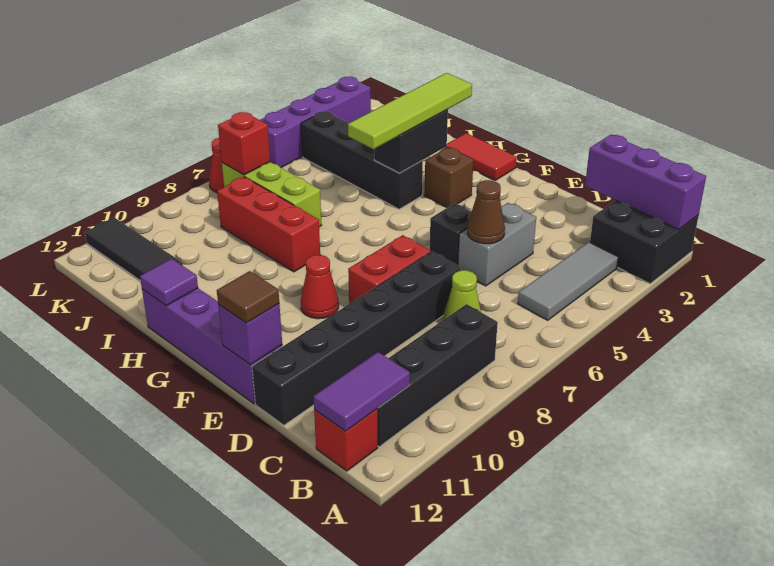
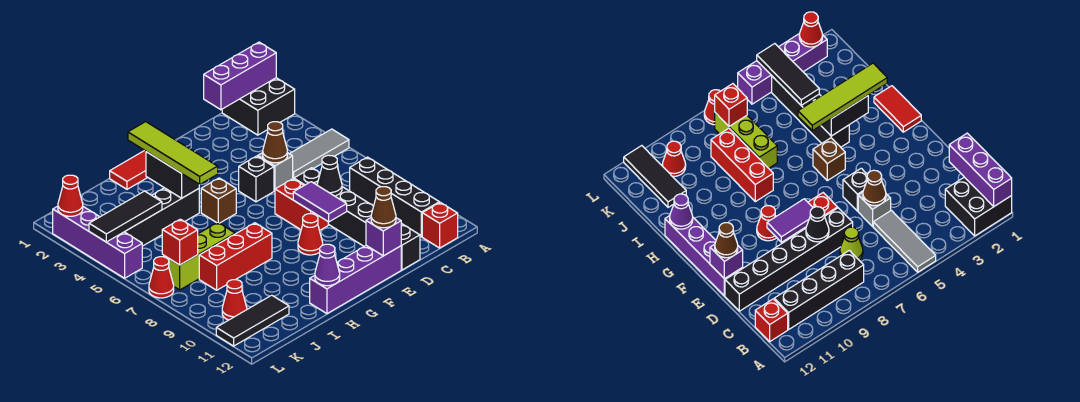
grey tile B3:B5 level 1 -> grey tile A5:C5 level 1
purple tile B11:B12 level 2 -> purple tile E8:E9 level 2
grey brick D4:D5 level 1 -> grey brick D5 level 1
none -> black cone D8 level 2
brown tile E12 level 3 -> brown cone E12 level 3
brown brick G3 level 1 -> brown brick G5 level 1
purple tile H12 level 2 -> purple cone H12 level 2
none -> black tile J4:L4 level 2
none -> red cone K10 level 1
none -> red cone L2 level 2

